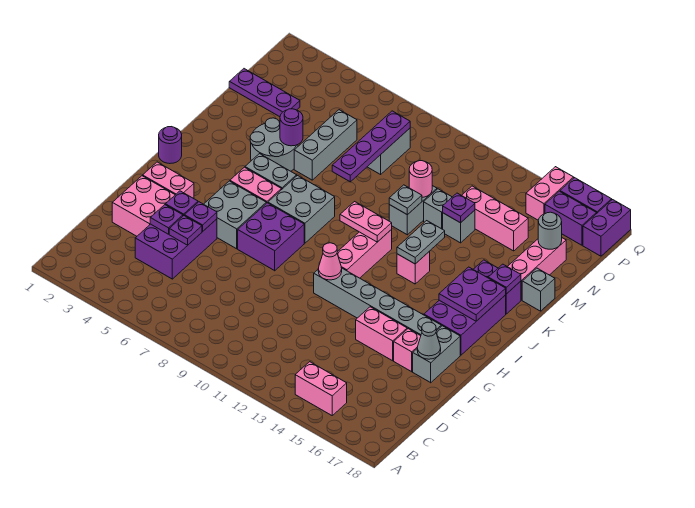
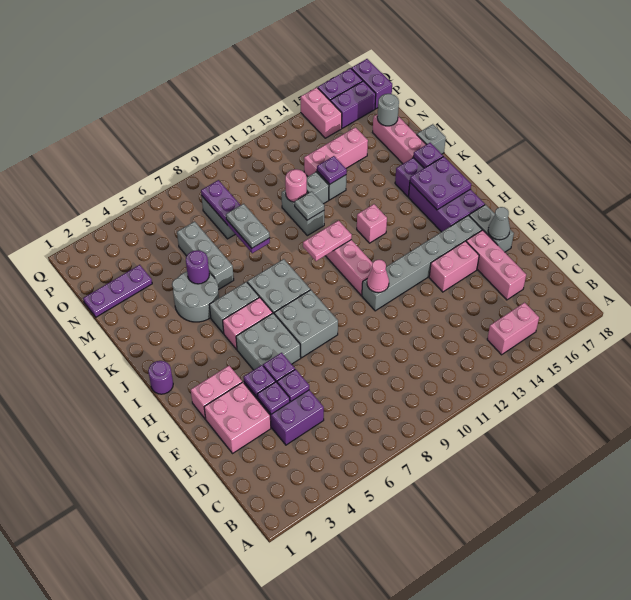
pink brick F16 level 1 -> pink brick D16:F16 level 1
purple brick G7:H8 level 1 -> grey brick G7:H8 level 1
grey plate J13:K13 level 2 -> grey plate L8:M8 level 3

